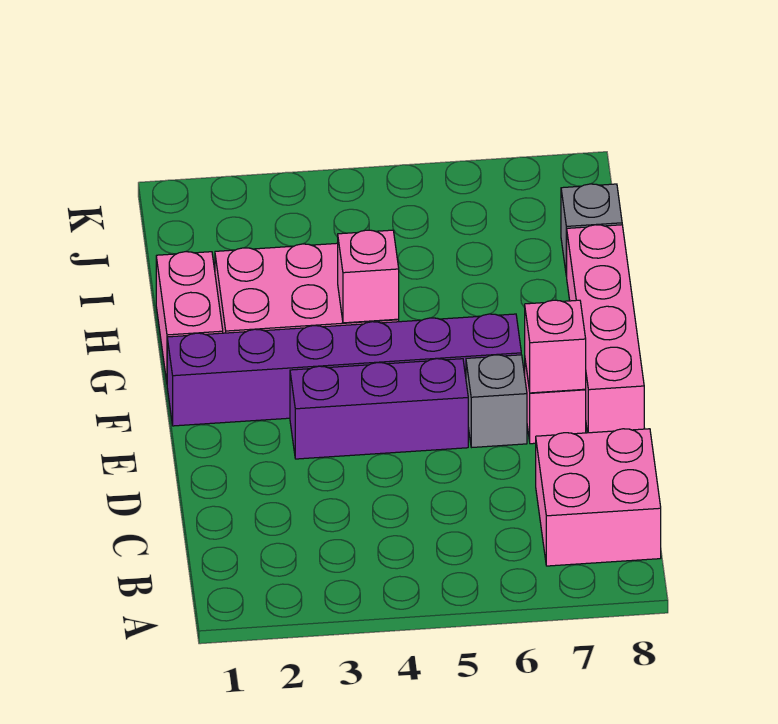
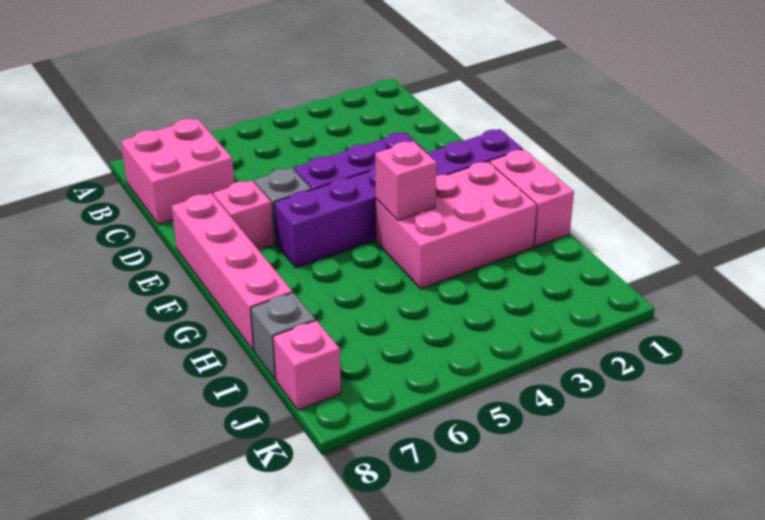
pink brick E7 level 2 -> pink brick J8 level 1

